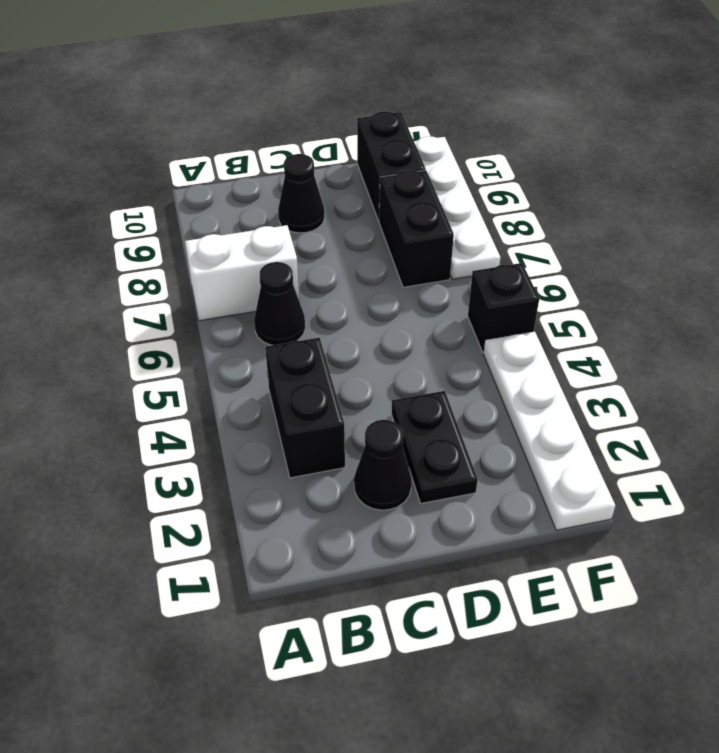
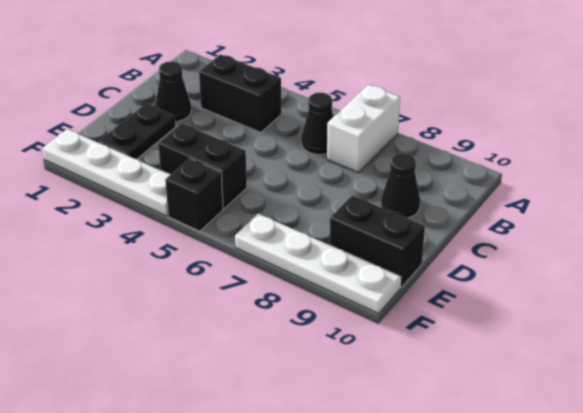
black plate D2:D3 level 1 -> black plate D2:E2 level 1
black brick E7:E8 level 1 -> black brick E4:E5 level 1

